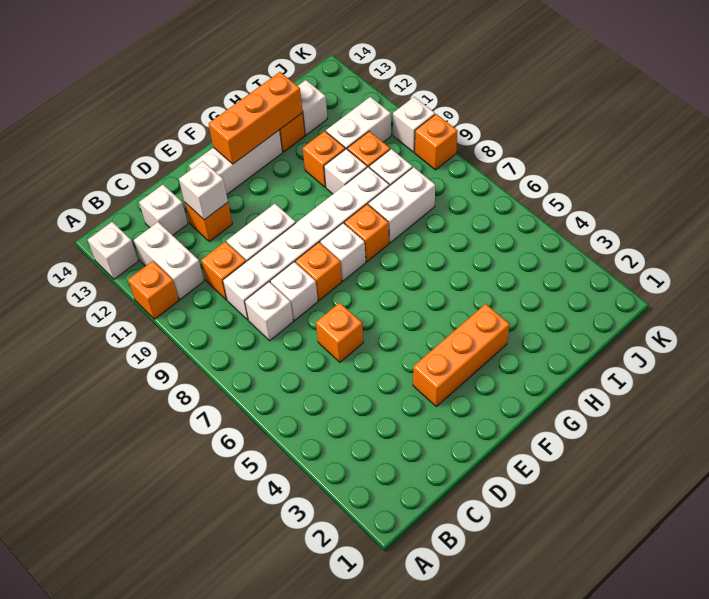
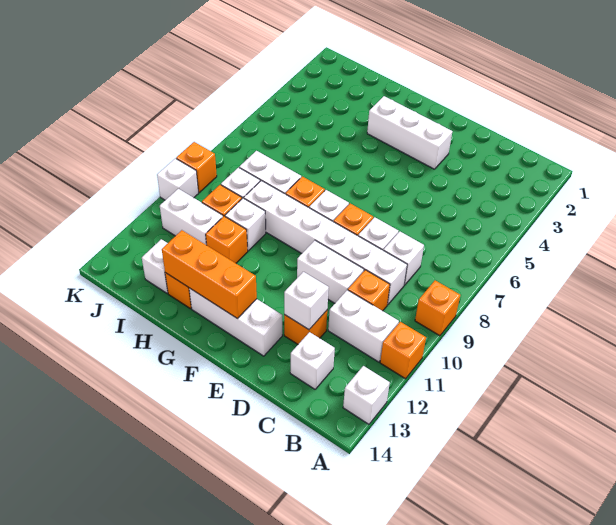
white brick B11:B12 level 1 -> white brick B11:C11 level 1
orange brick D6 level 1 -> orange brick A9 level 1
orange brick E3:G3 level 1 -> white brick E3:G3 level 1

